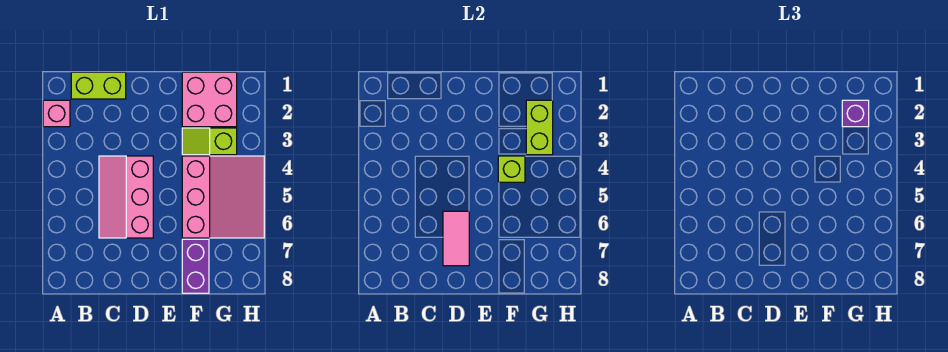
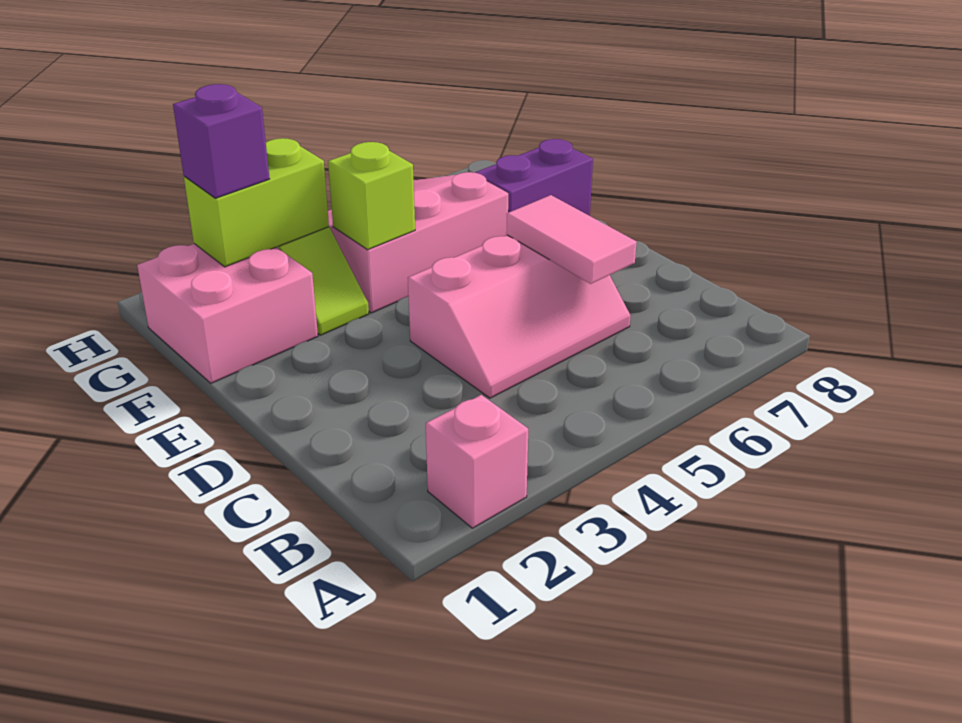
lime brick B1:C1 level 1 -> none
pink tile D6:D7 level 2 -> pink tile C6:D6 level 2

